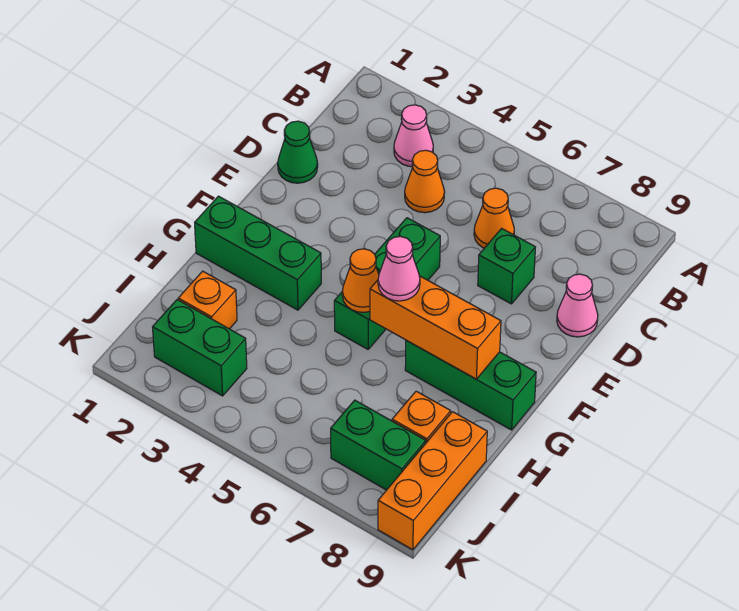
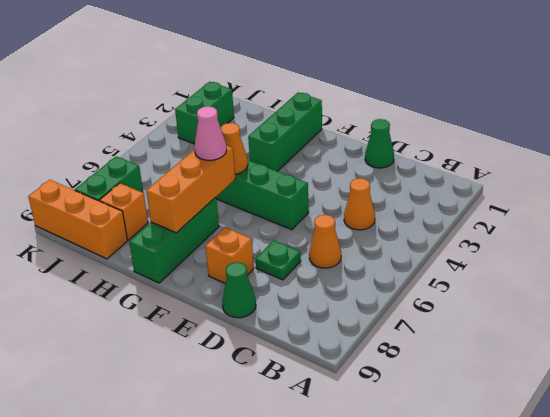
pink cone B3 level 1 -> none
green brick D7 level 1 -> green plate D7 level 1
pink cone D9 level 1 -> green cone D9 level 1
orange brick I2 level 1 -> orange brick E8 level 1

